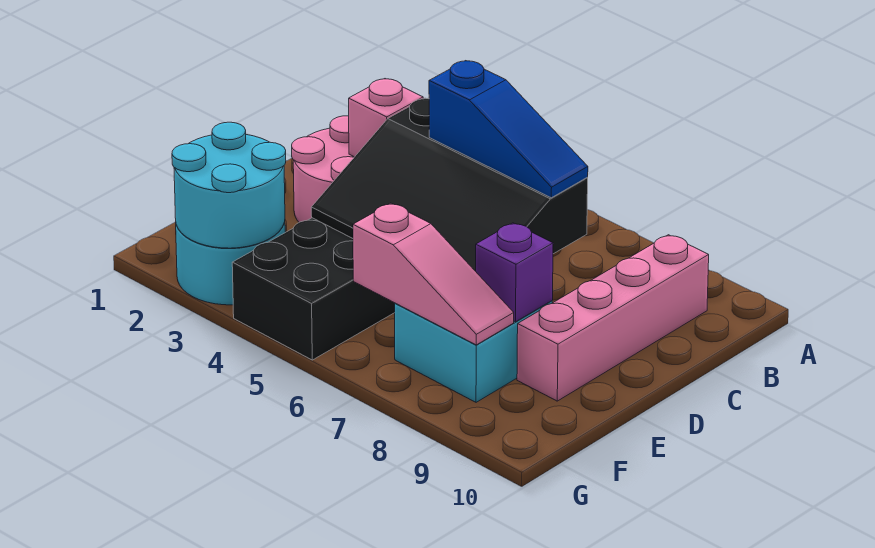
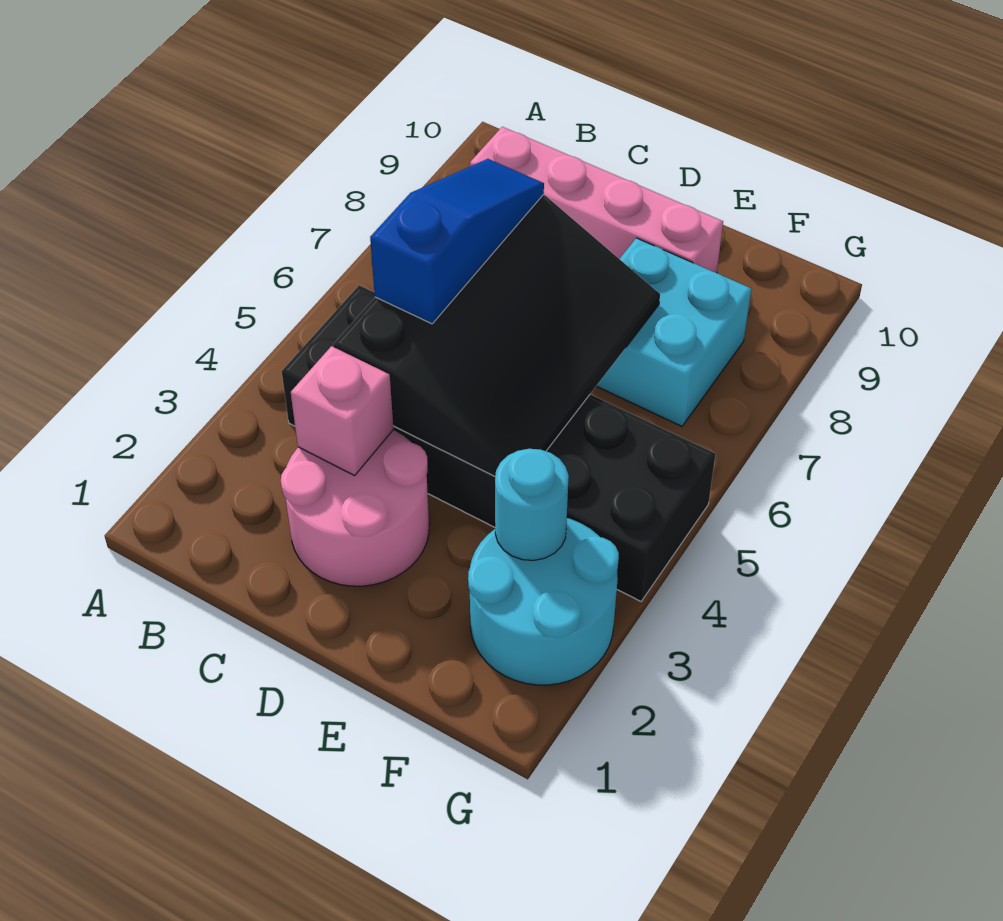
purple brick E8 level 2 -> none
cyan round brick F2:G3 level 2 -> cyan round brick F3 level 2
pink slope F6:F8 level 2 top 6 -> none

